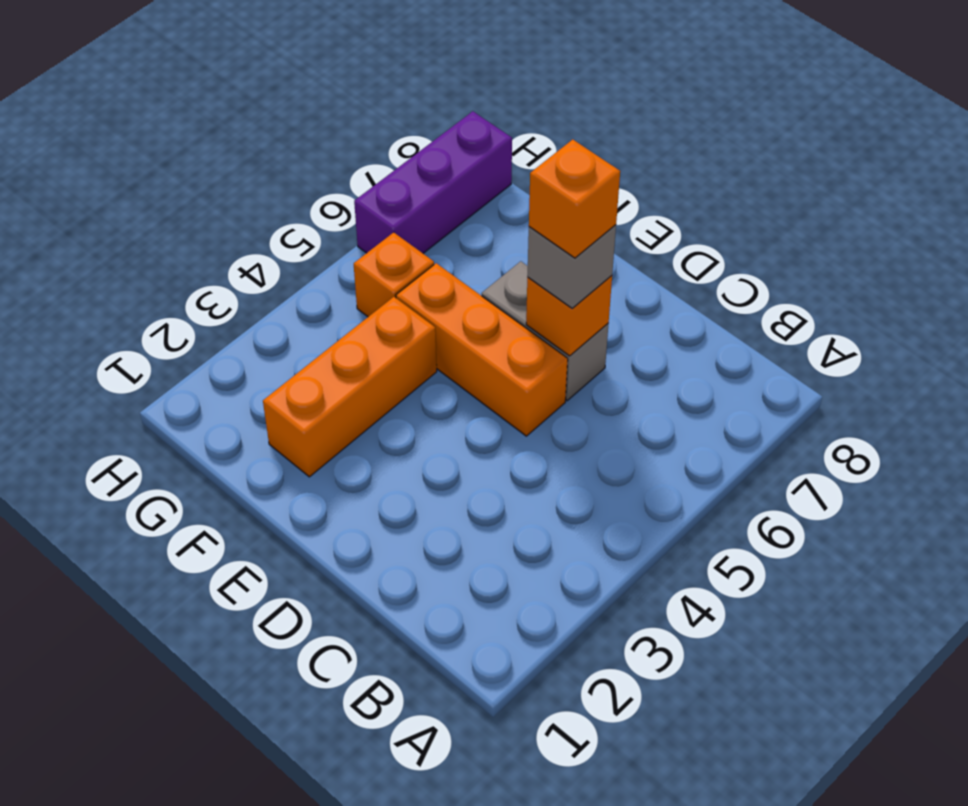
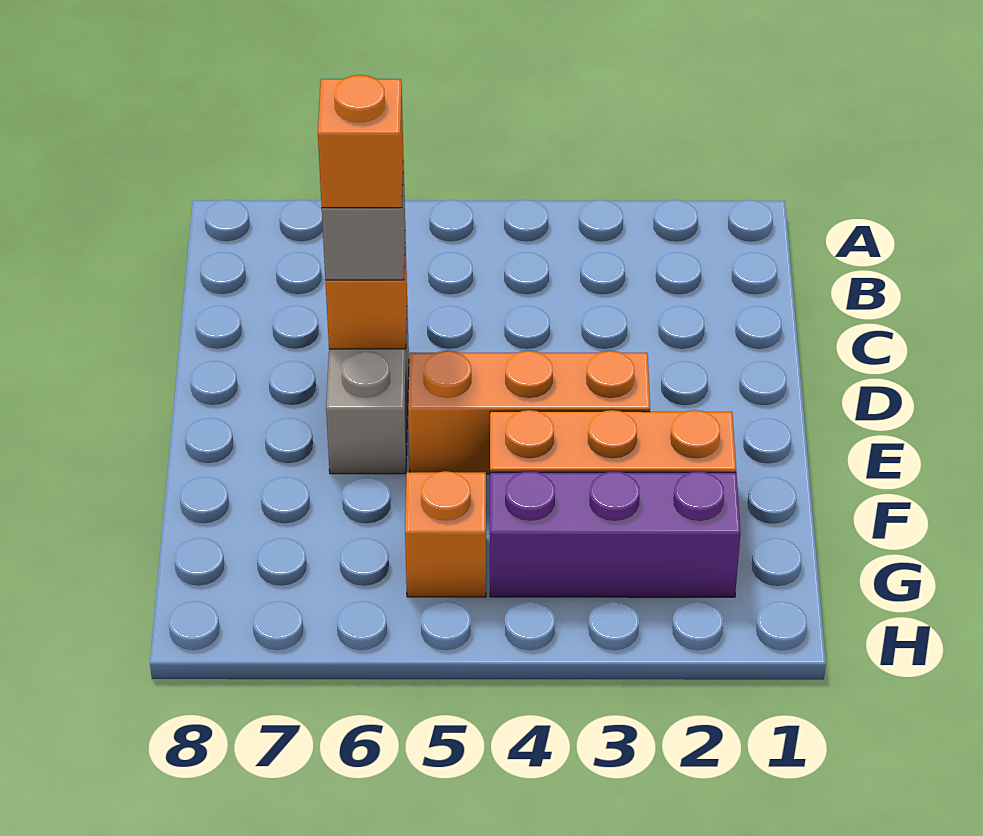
orange brick D5:F5 level 1 -> orange brick E3:E5 level 1
purple brick H6:H8 level 1 -> purple brick G2:G4 level 1

